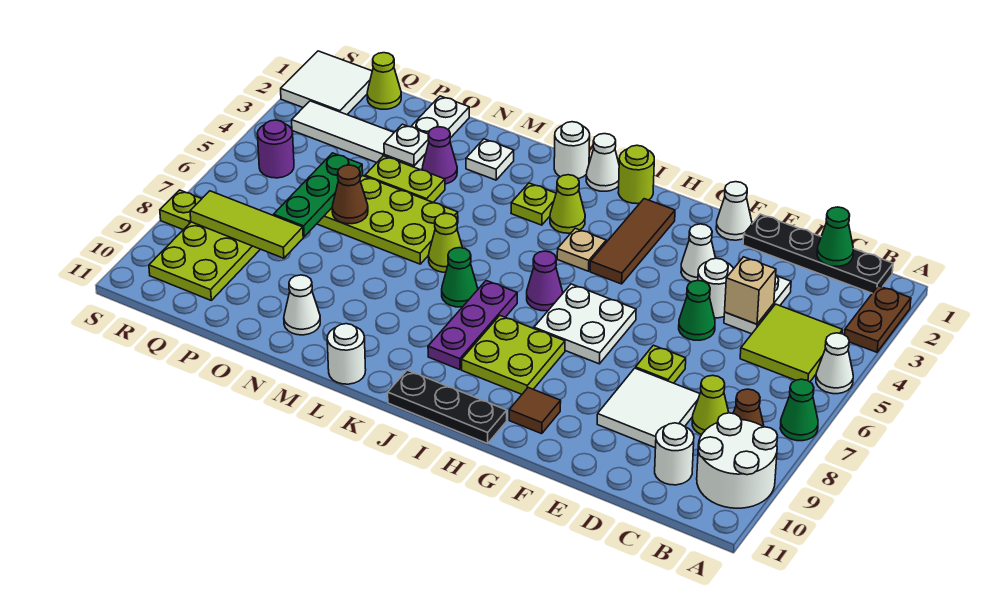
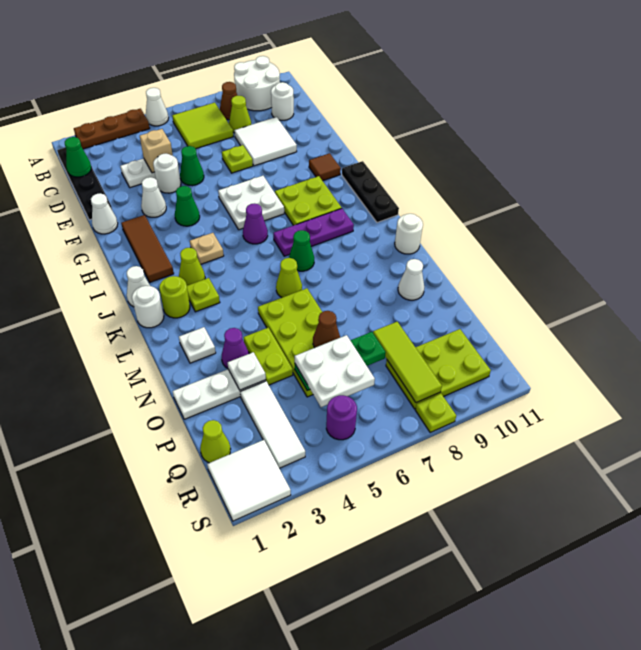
brown plate A2:A3 level 1 -> brown plate A2:A4 level 1
green cone A7 level 1 -> green cone G4 level 1
lime tile B4:C5 level 1 -> lime tile B6:C7 level 1
brown tile H2:H4 level 1 -> brown tile G2:I2 level 1
lime round brick I1 level 1 -> lime round brick K2 level 1
none -> white plate P5:Q6 level 3

